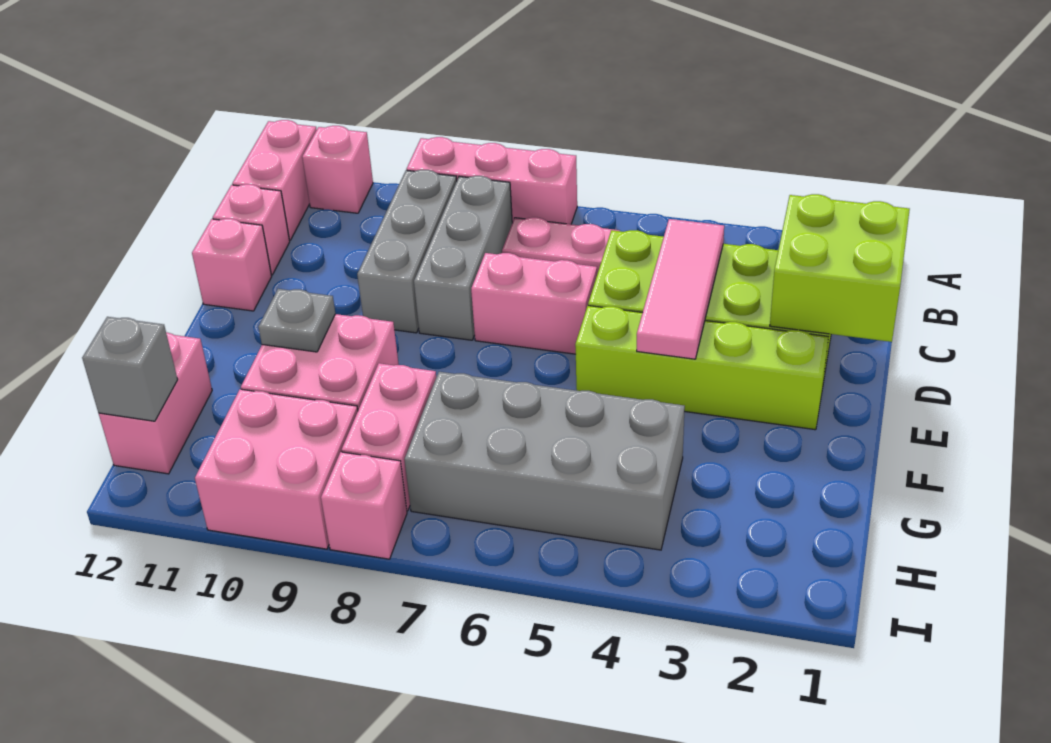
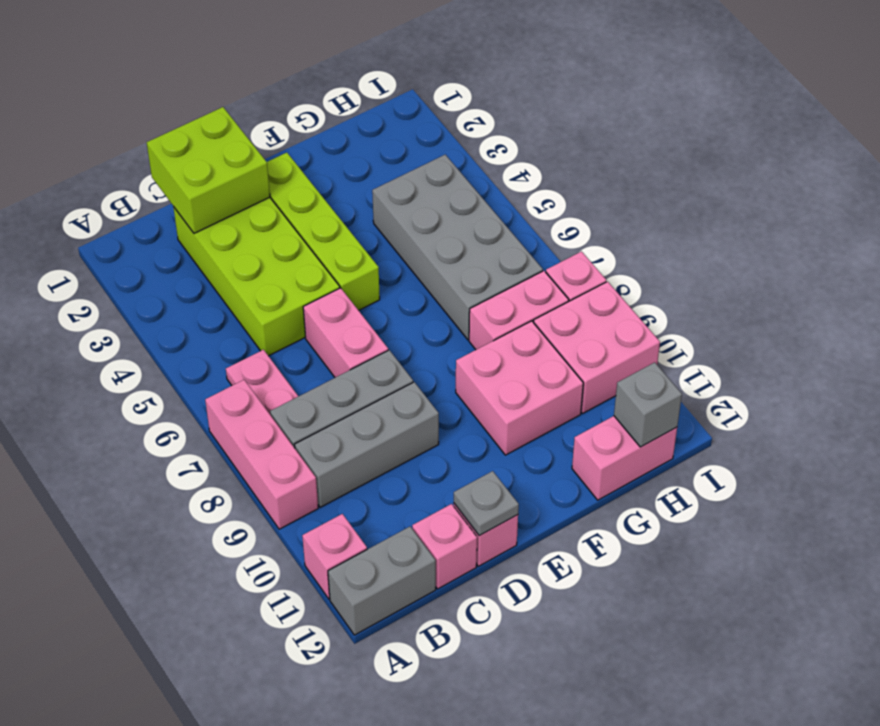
pink brick A12:B12 level 1 -> grey brick A12:B12 level 1
pink tile C4:E4 level 2 -> none
grey plate F10 level 2 -> grey plate D12 level 2

